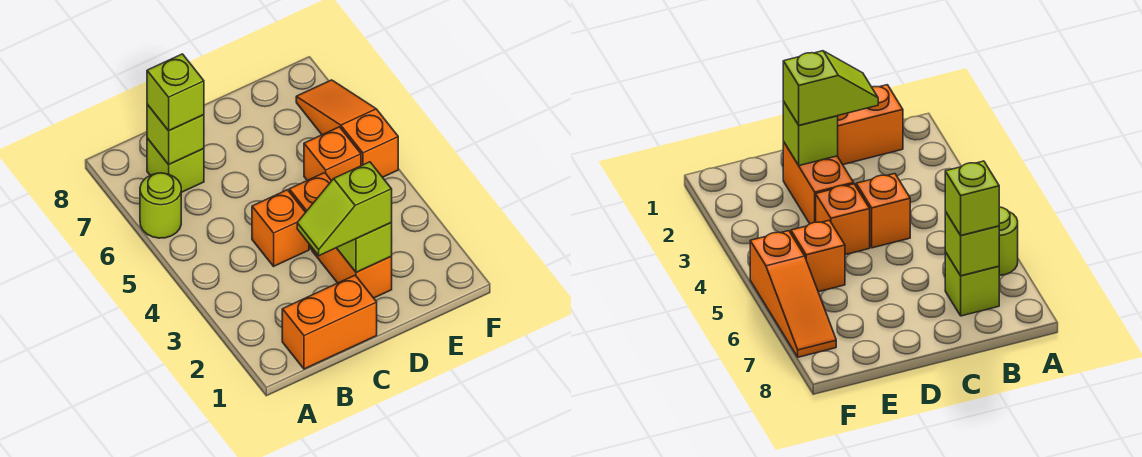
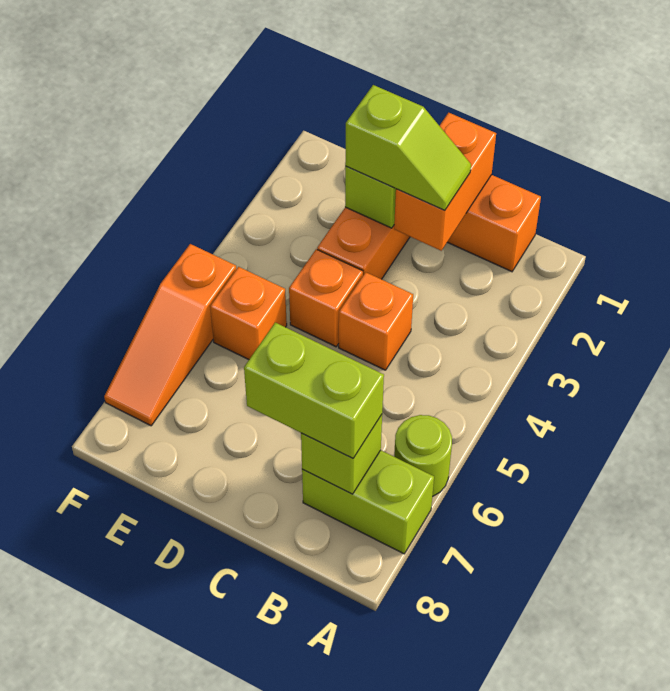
lime brick B7 level 1 -> lime brick A7:B7 level 1
lime brick B7 level 3 -> lime brick B7:C7 level 3
none -> orange brick C1:C2 level 2

